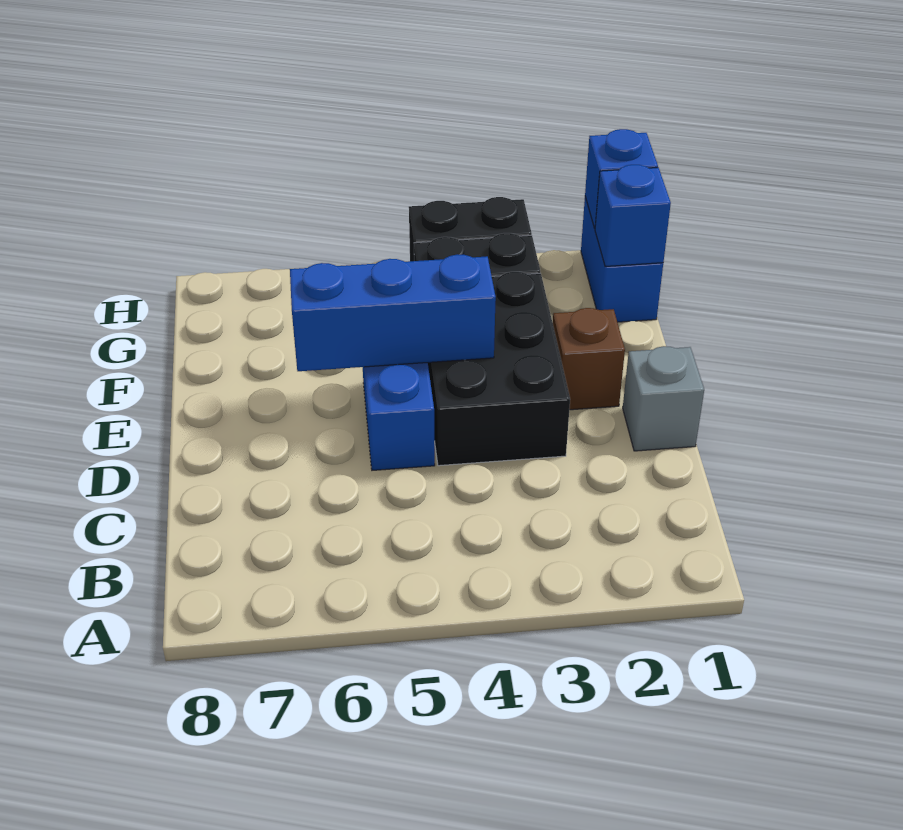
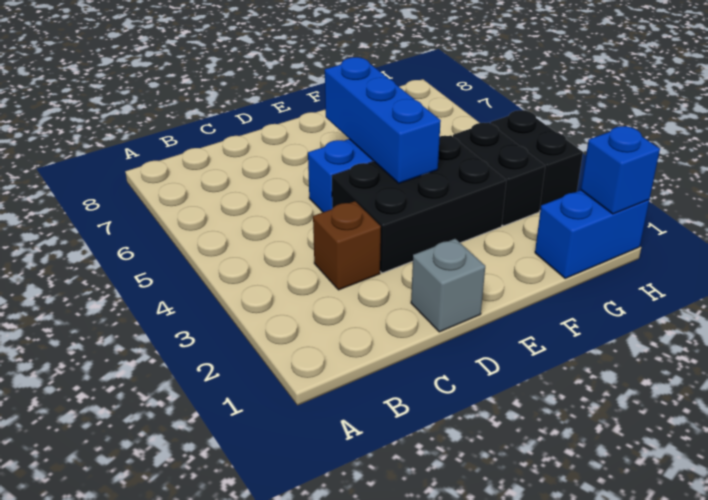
brown brick E2 level 1 -> brown brick C3 level 1
blue brick G1 level 2 -> none

